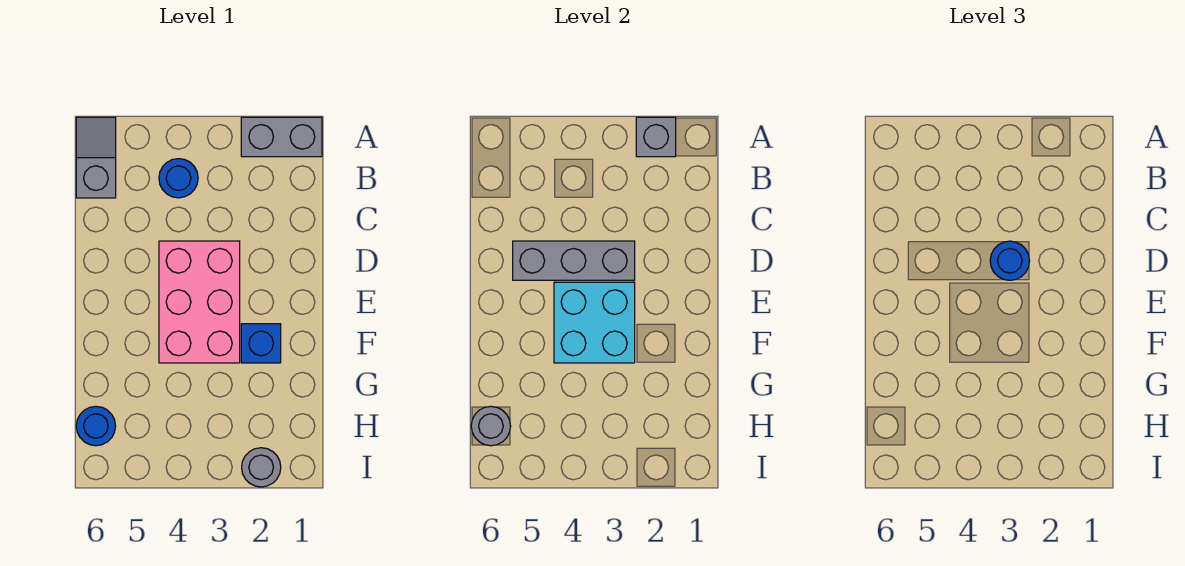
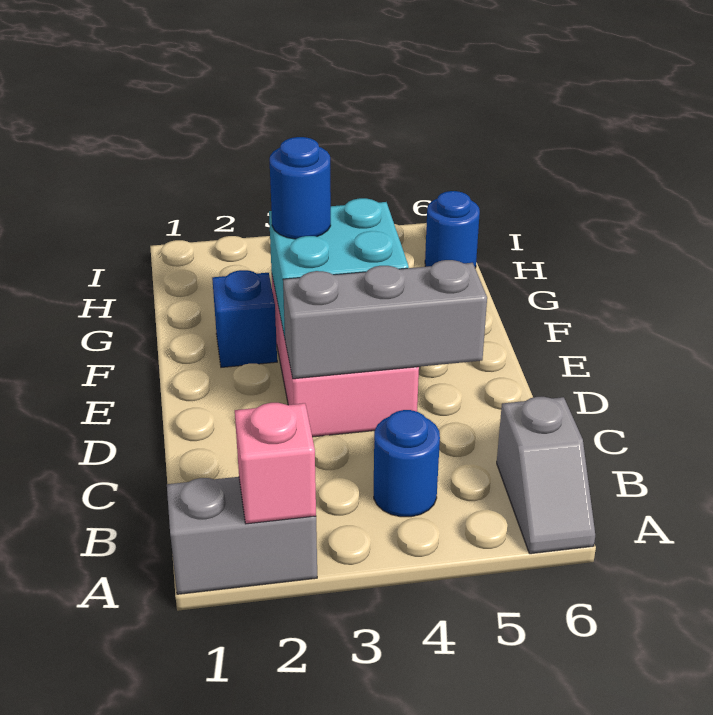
grey brick A2 level 2 -> pink brick A2 level 2
blue round brick D3 level 3 -> blue round brick F3 level 3
grey round brick H6 level 2 -> none
grey round brick I2 level 1 -> none

